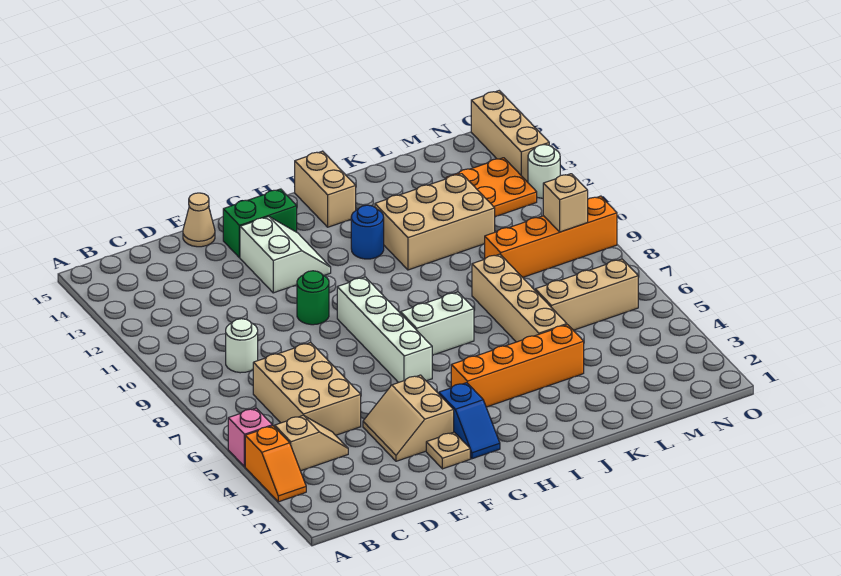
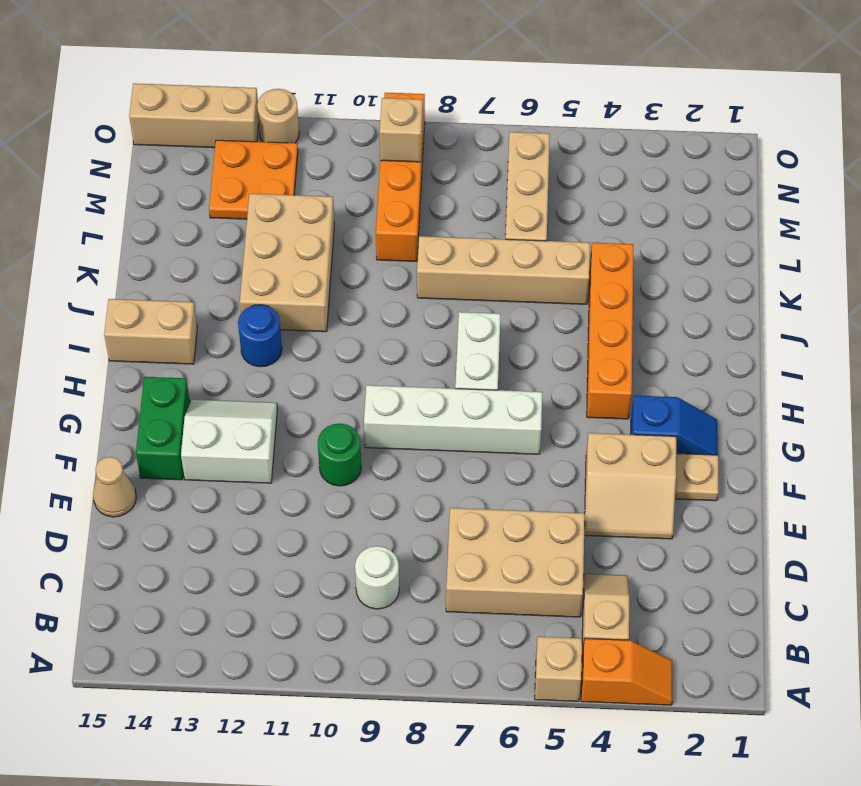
pink brick A5 level 1 -> tan brick A5 level 1
white round brick O12 level 1 -> tan round brick O12 level 1

